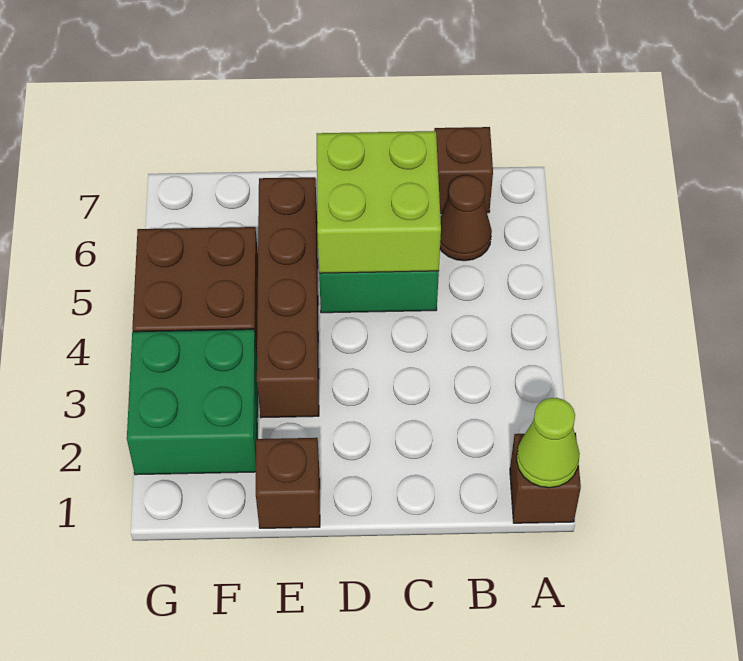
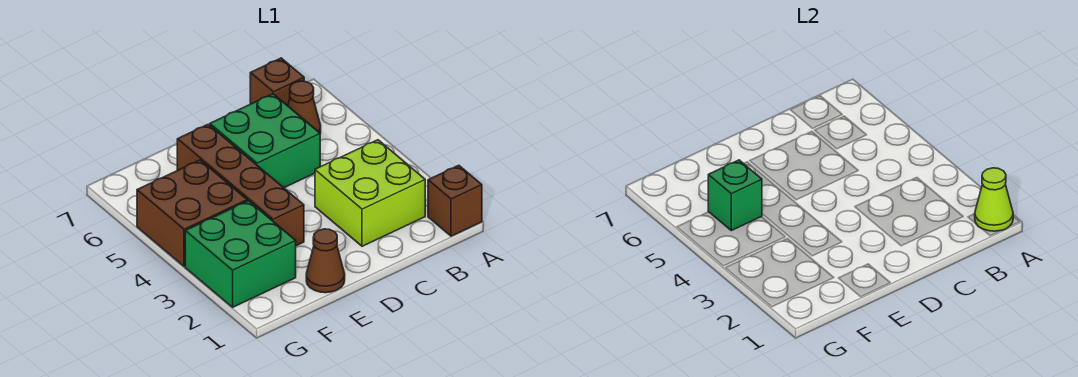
lime brick C5:D6 level 2 -> lime brick B2:C3 level 1
brown brick E1 level 1 -> brown cone E1 level 1
none -> green brick F5 level 2

